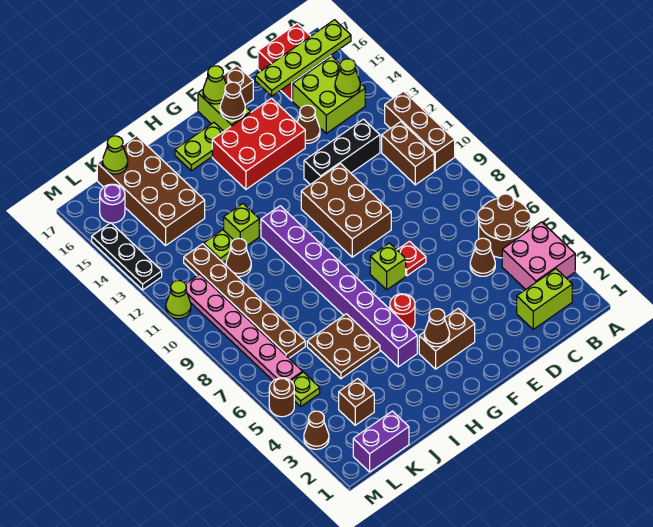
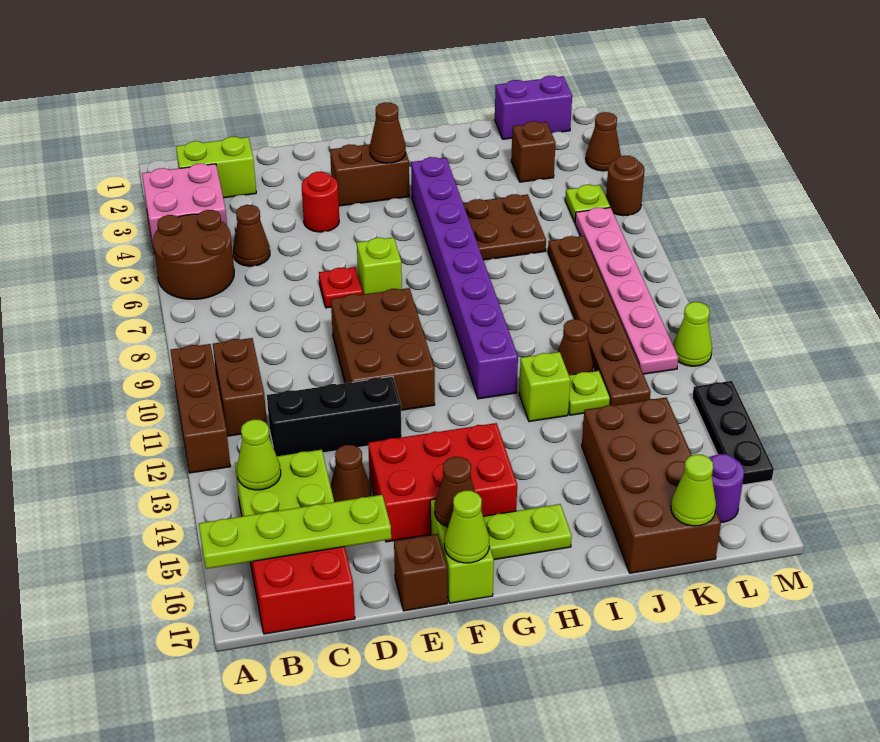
red round brick G5 level 1 -> red round brick E4 level 1

